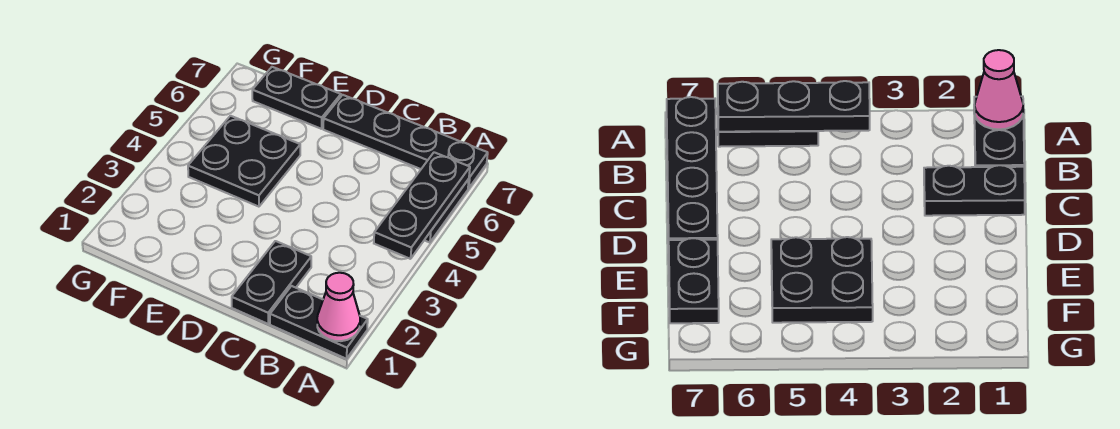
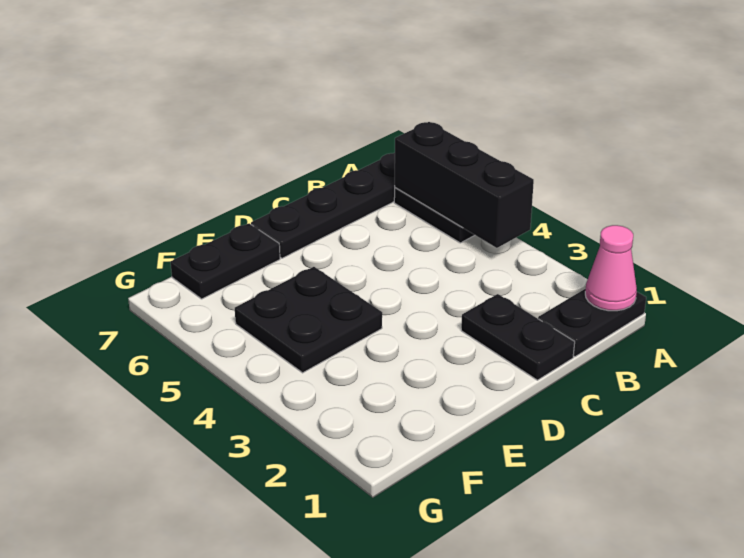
black plate A4:A6 level 2 -> black brick A4:A6 level 2

